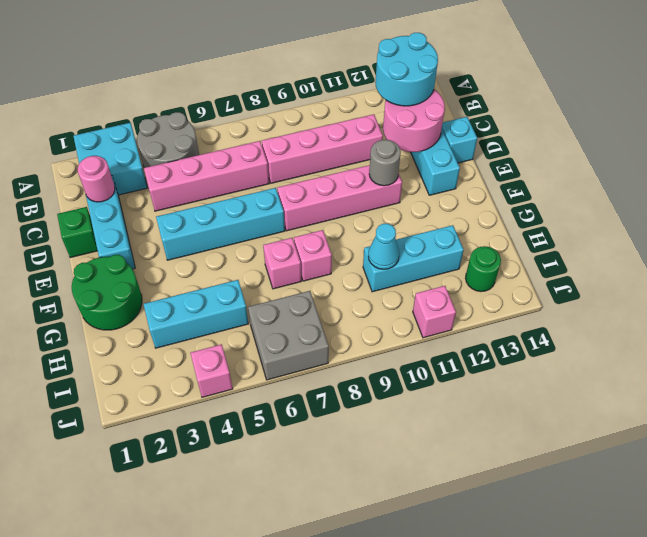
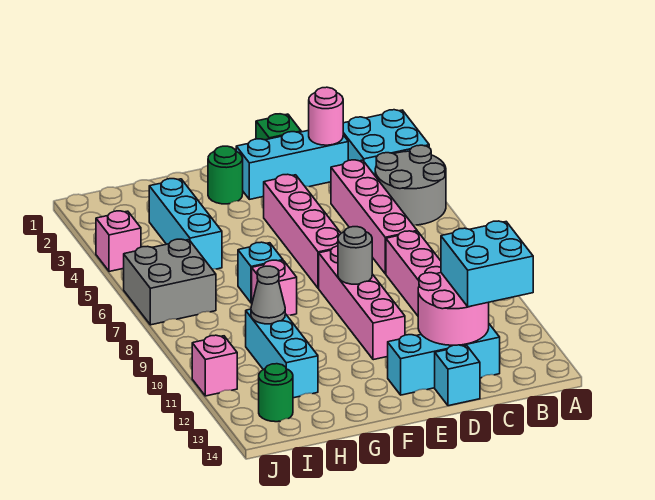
cyan round brick B12:C13 level 3 -> cyan brick B12:C13 level 3
cyan brick E4:E7 level 1 -> pink brick E4:E7 level 1
grey round brick E11 level 2 -> grey round brick E9 level 2
green round brick F1:G2 level 1 -> green round brick F2 level 1
pink brick G7 level 1 -> cyan brick G7 level 1
cyan cone H10 level 2 -> grey cone H10 level 2

